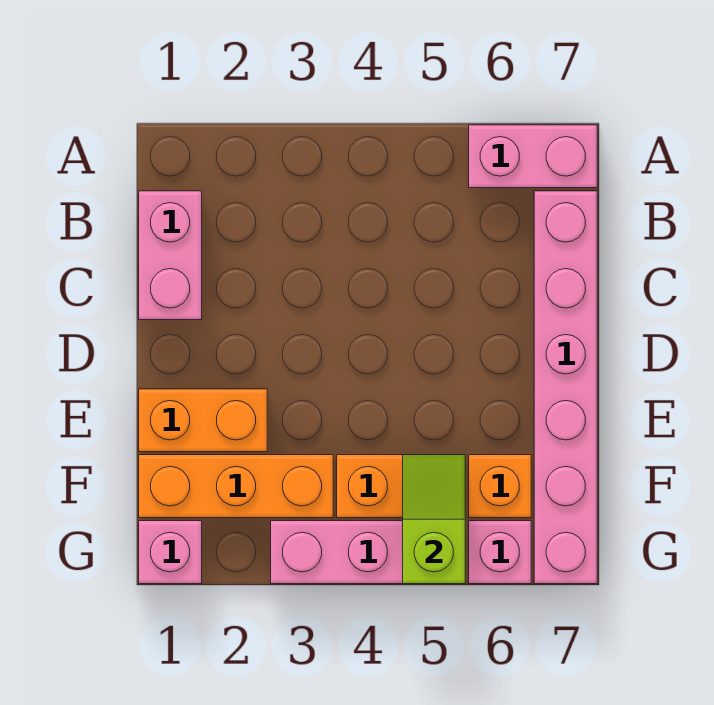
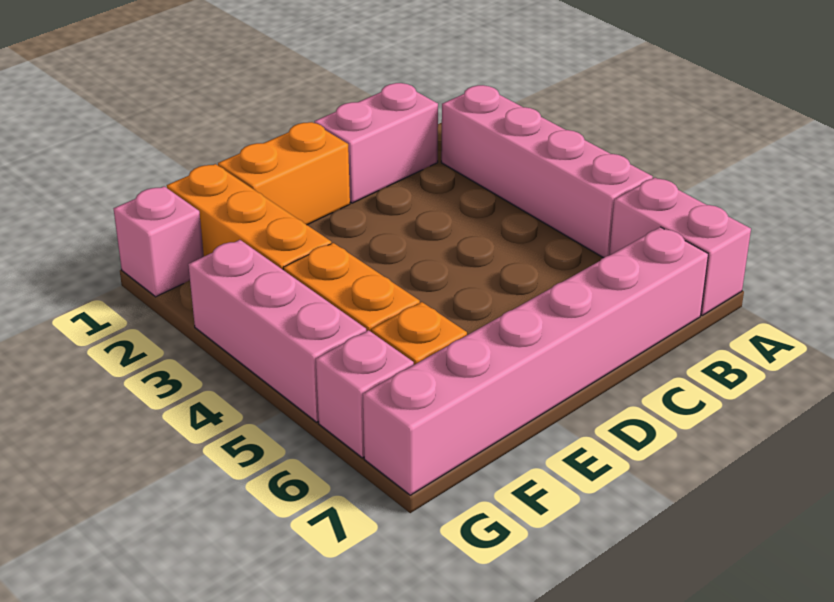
none -> pink brick A2:A5 level 1
orange brick E1:E2 level 1 -> orange brick D1:E1 level 1
lime slope F5:G5 level 2 top G -> none

